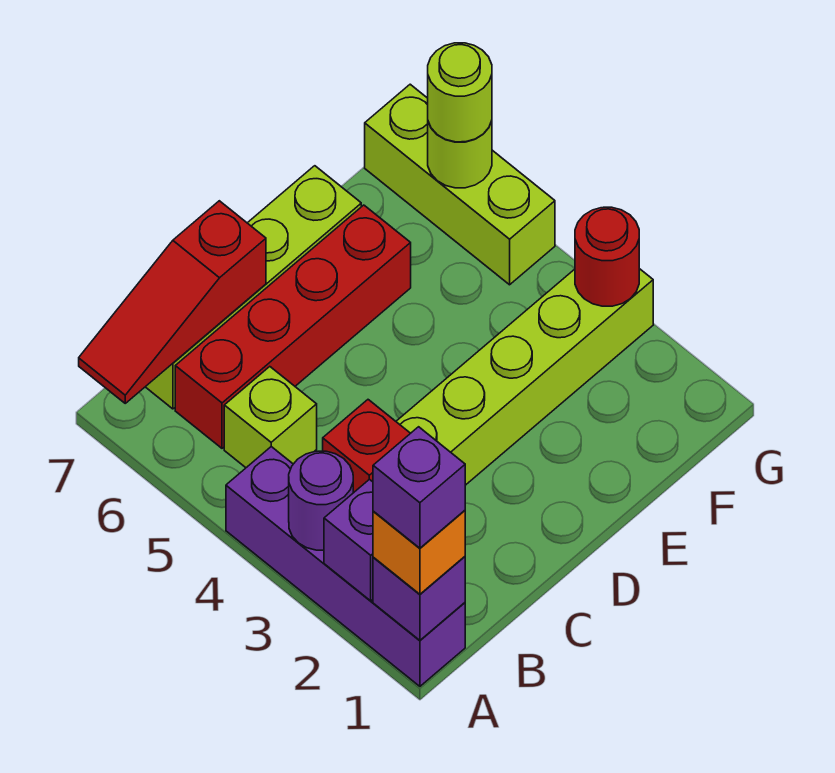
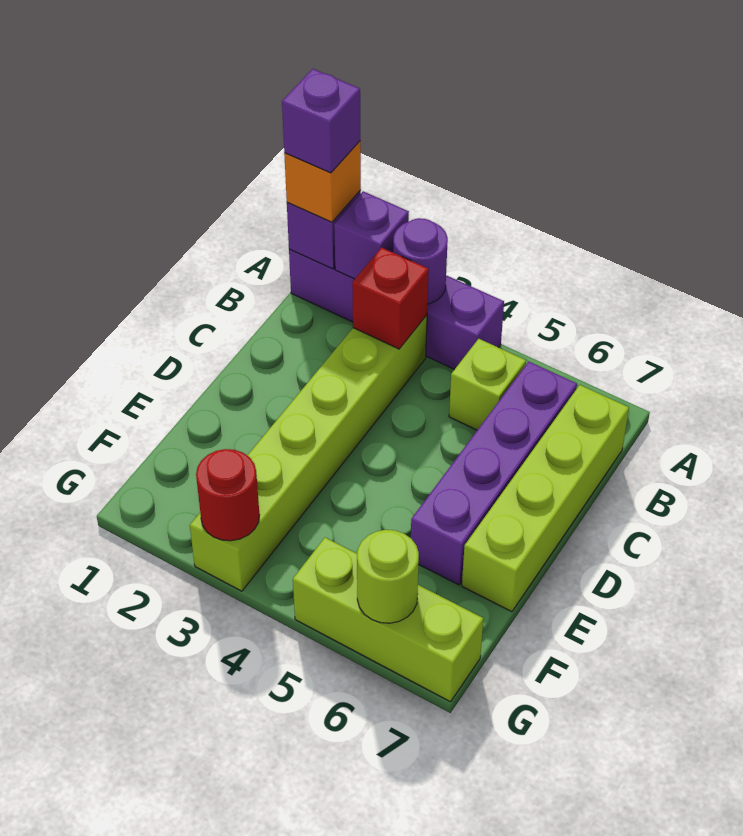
red slope A7:C7 level 2 top C -> none
red brick B6:E6 level 1 -> purple brick B6:E6 level 1
lime round brick G6 level 3 -> none

